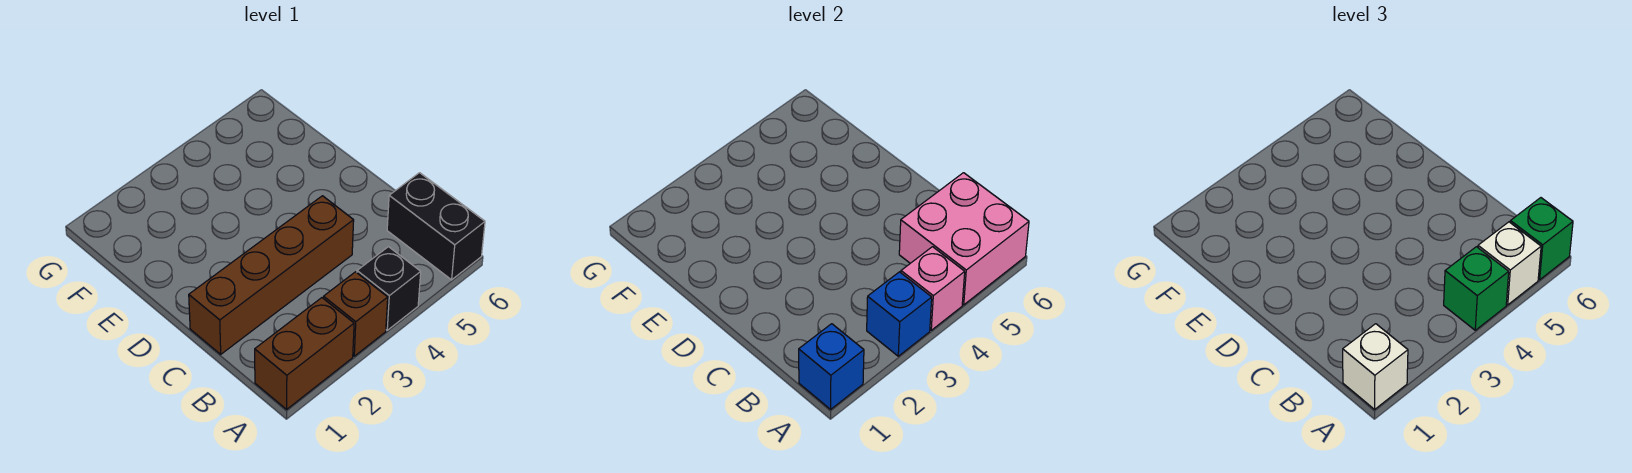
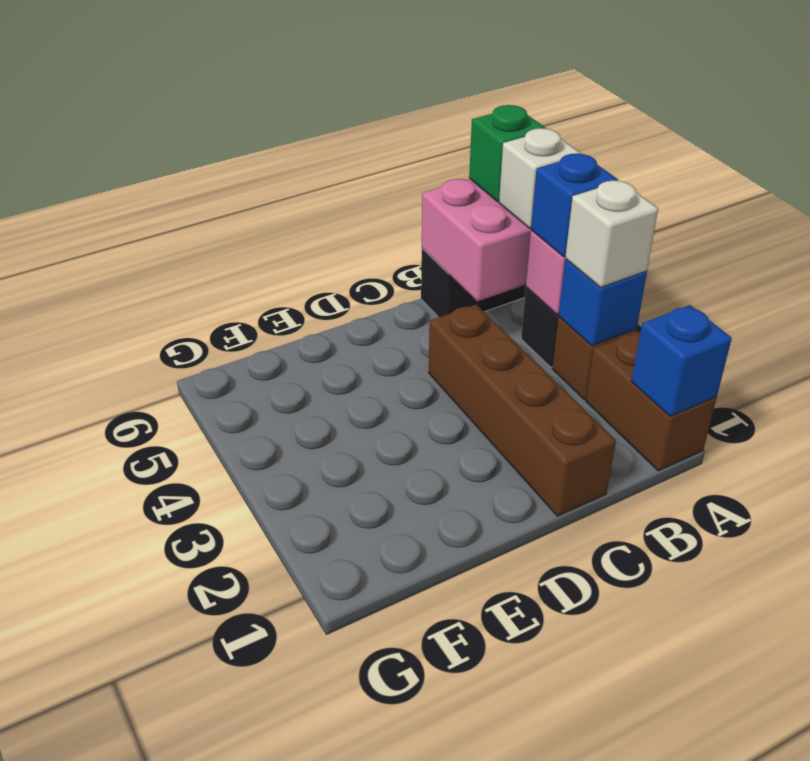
white brick A1 level 3 -> white brick A3 level 3
green brick A4 level 3 -> blue brick A4 level 3

